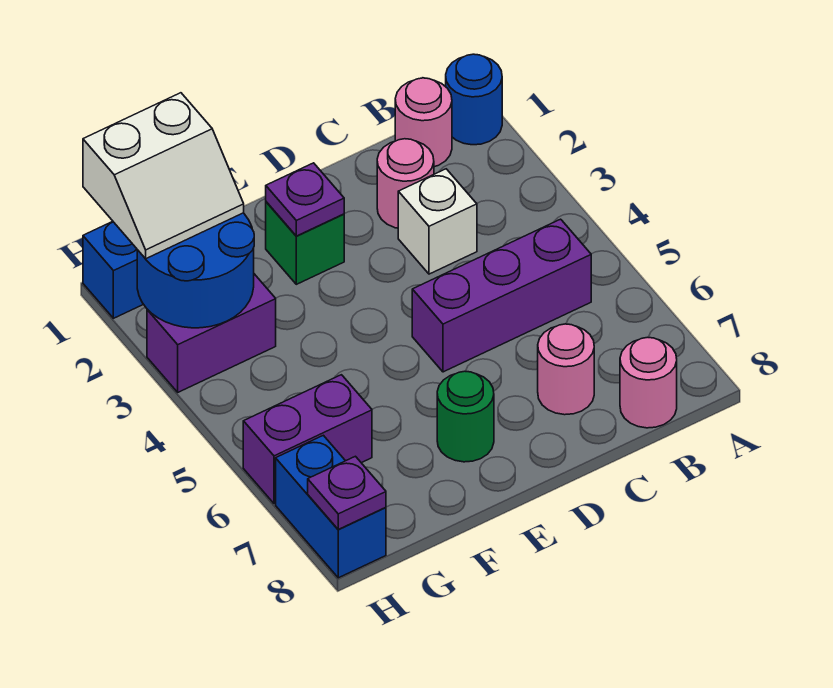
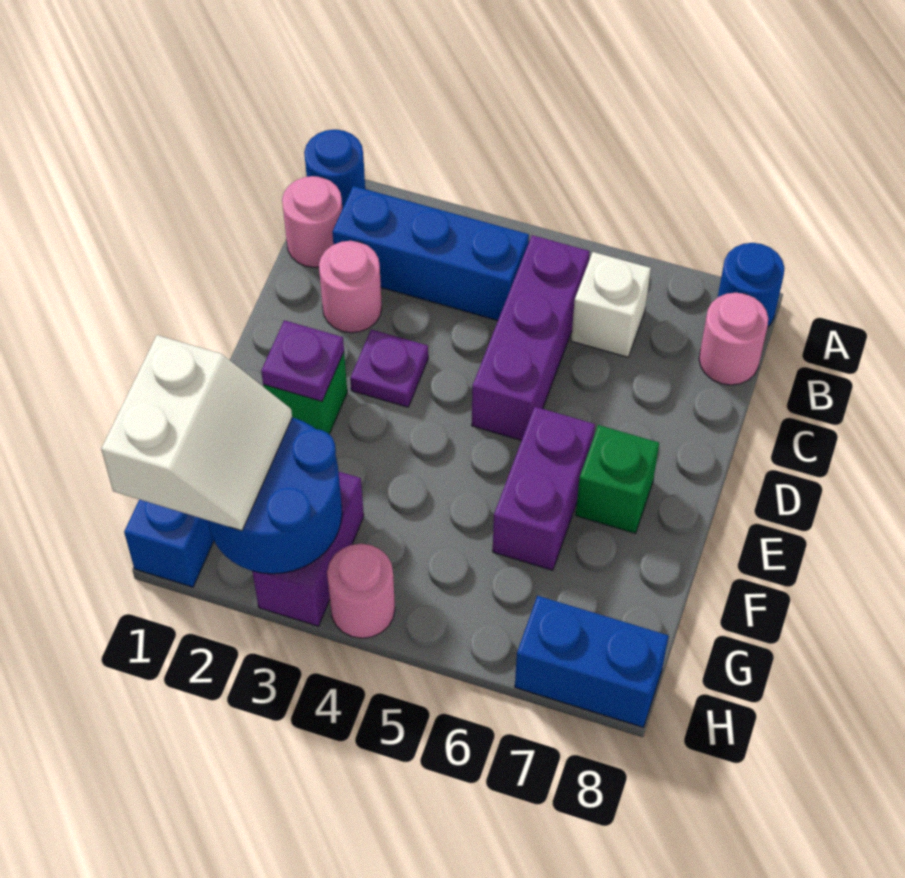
none -> blue round brick A8 level 1
none -> blue brick B2:B4 level 1
white brick C3 level 1 -> white brick B6 level 1
pink round brick C7 level 1 -> pink round brick H4 level 1
green round brick E7 level 1 -> green brick E7 level 1
purple brick G6:H6 level 1 -> purple brick E6:F6 level 1
purple plate H8 level 2 -> purple plate D3 level 1

